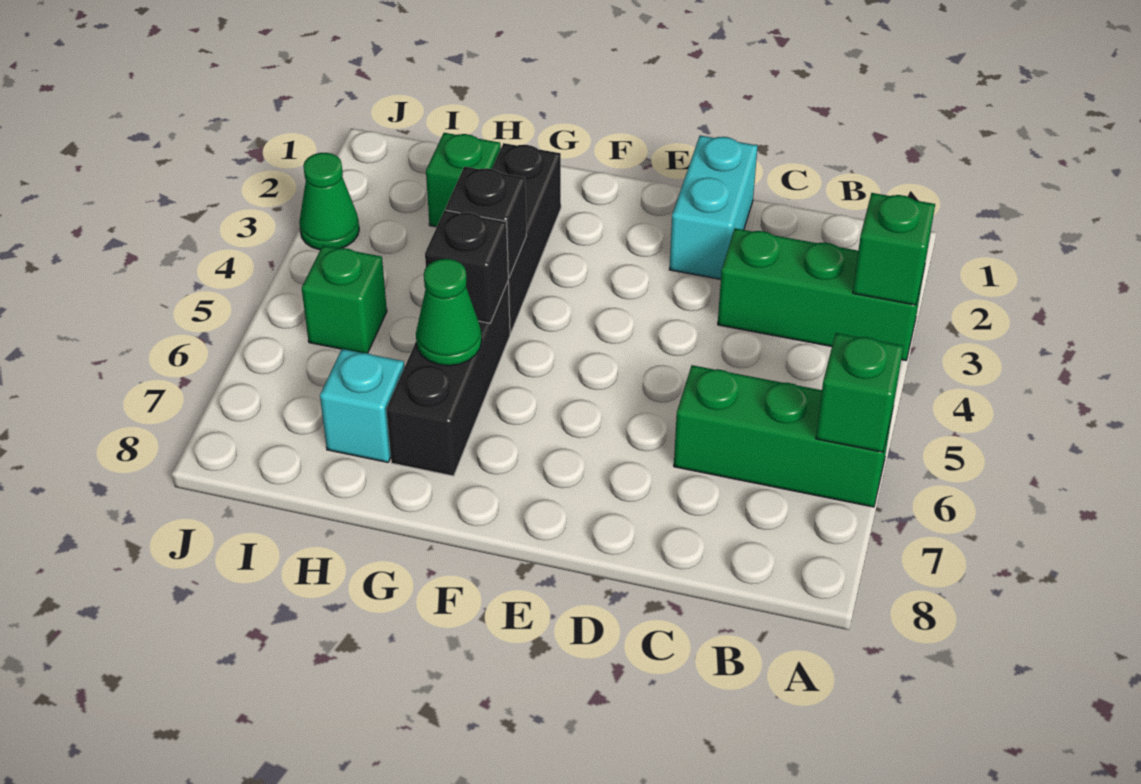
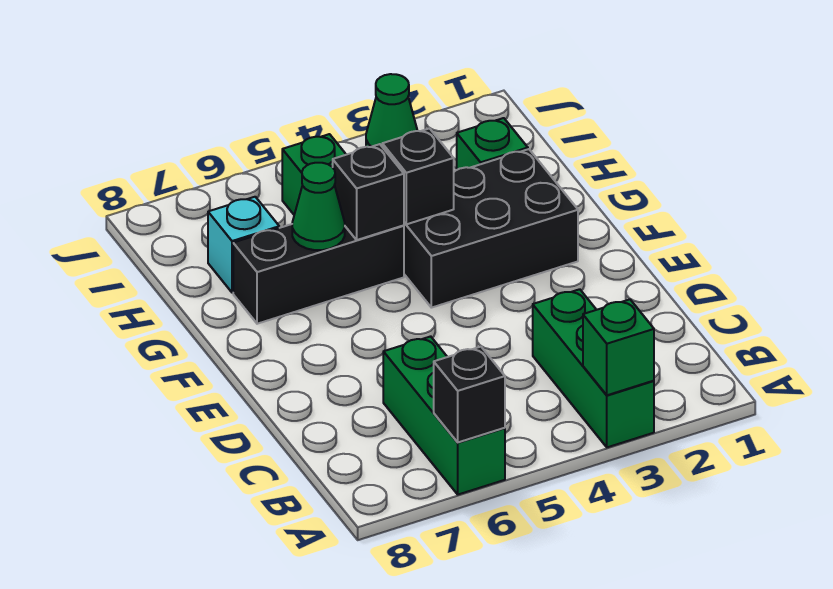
green brick A6 level 2 -> black brick A6 level 2
cyan brick D1:D2 level 1 -> none
black brick G2:G4 level 1 -> black brick F2:G4 level 1

